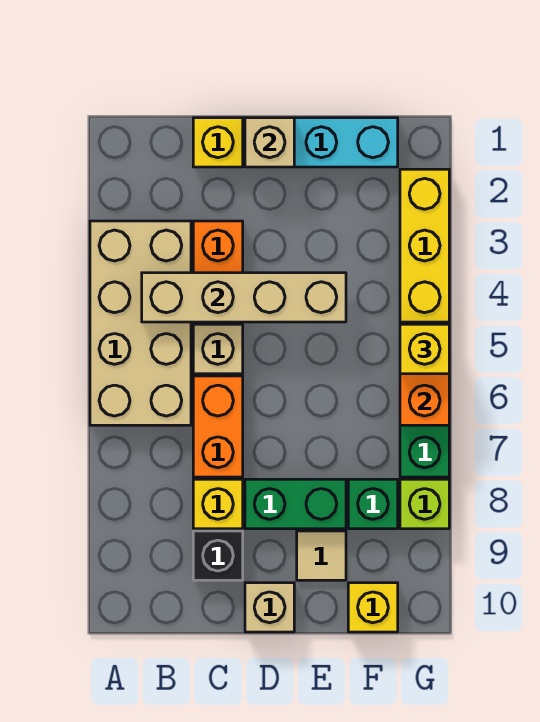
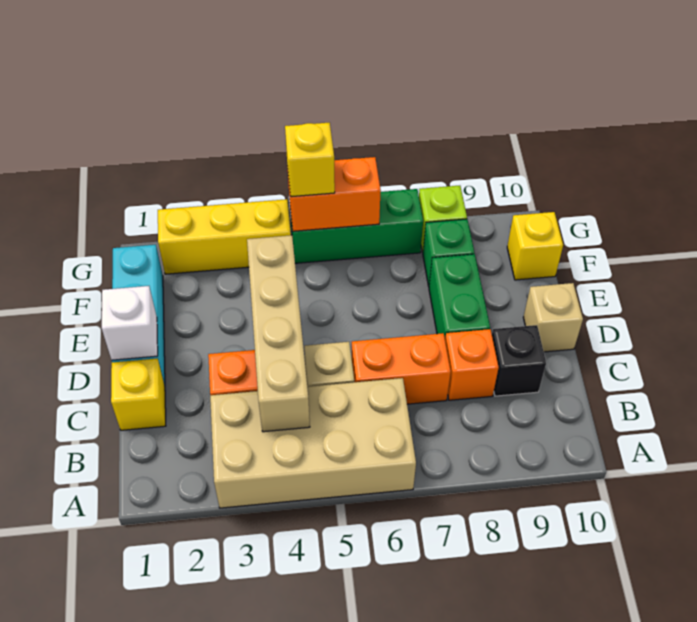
yellow brick C8 level 1 -> orange brick C8 level 1
tan brick D1 level 2 -> white brick D1 level 2
tan tile E9 level 1 -> none

